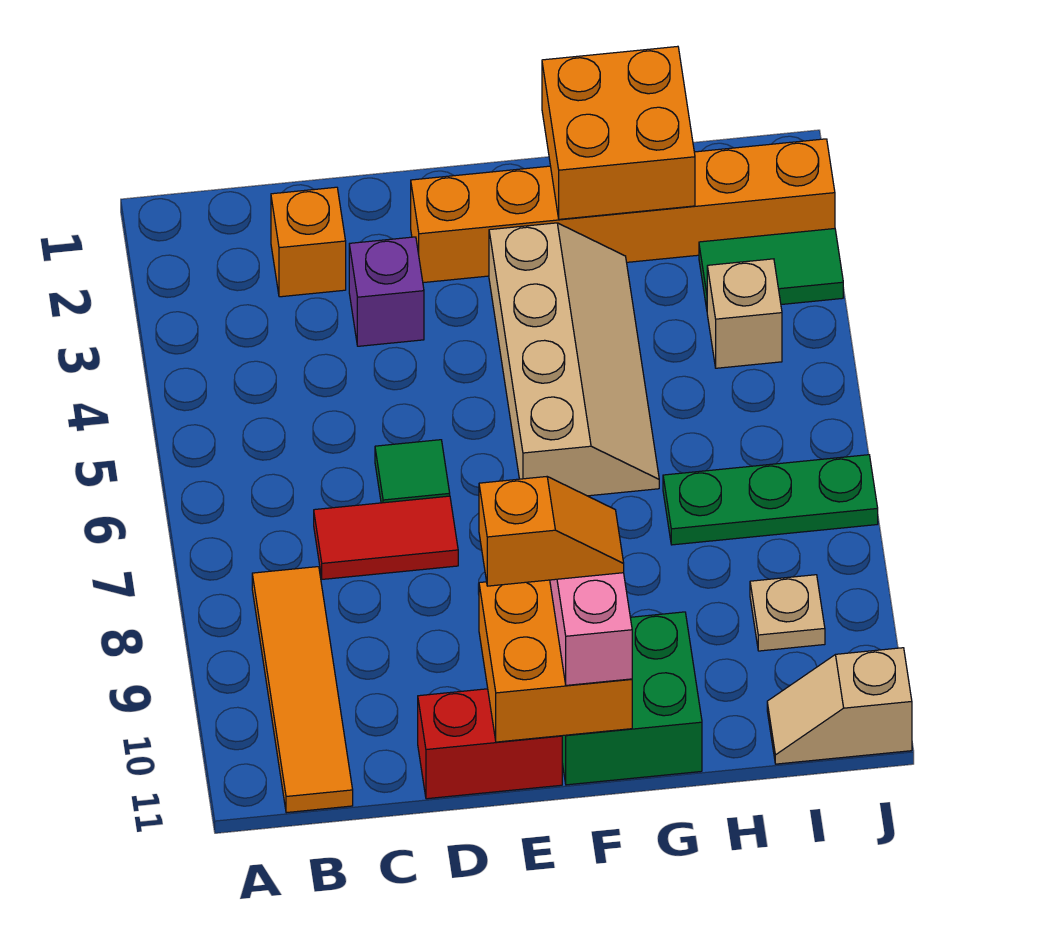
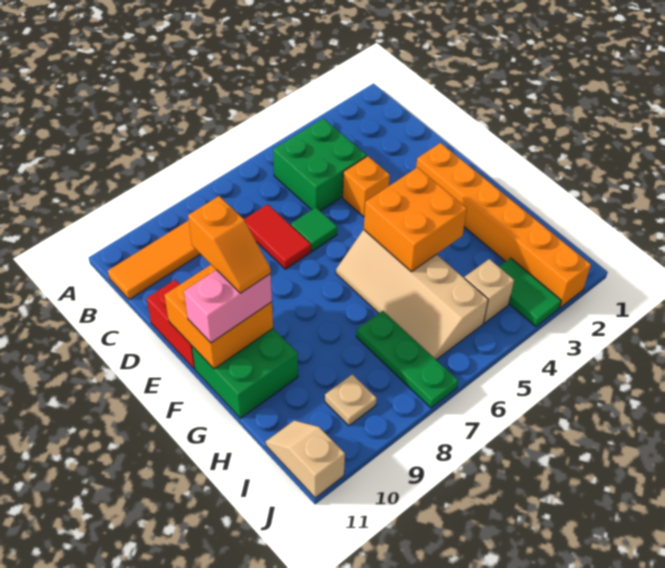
none -> green brick B4:C5 level 1
orange brick C2 level 1 -> orange brick D4 level 1
purple brick D3 level 1 -> none
tan slope F3:G6 level 1 top F -> tan slope F5:I6 level 1 top 5
orange brick G1:H2 level 2 -> orange brick F4:G5 level 2

